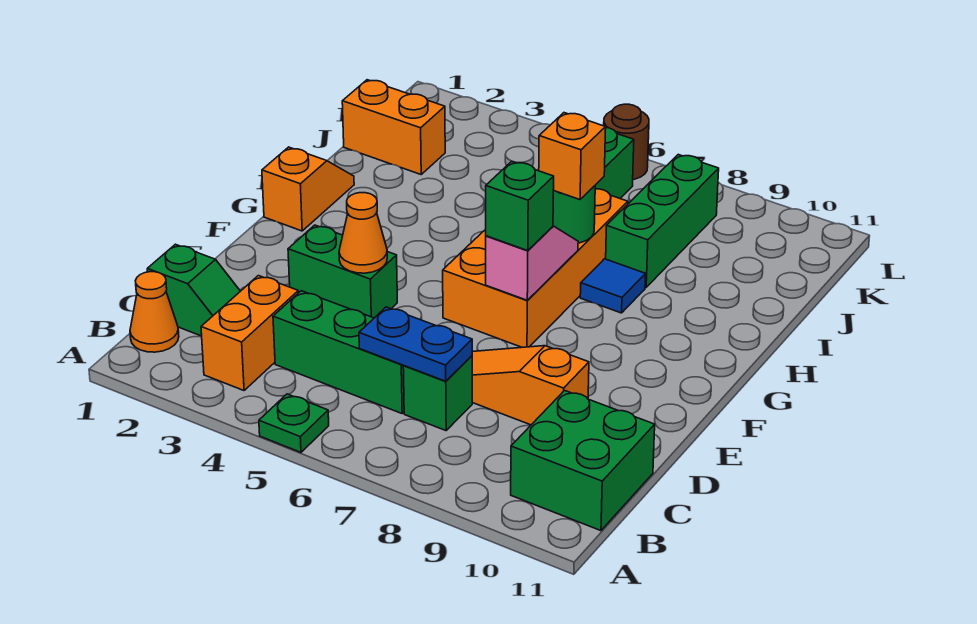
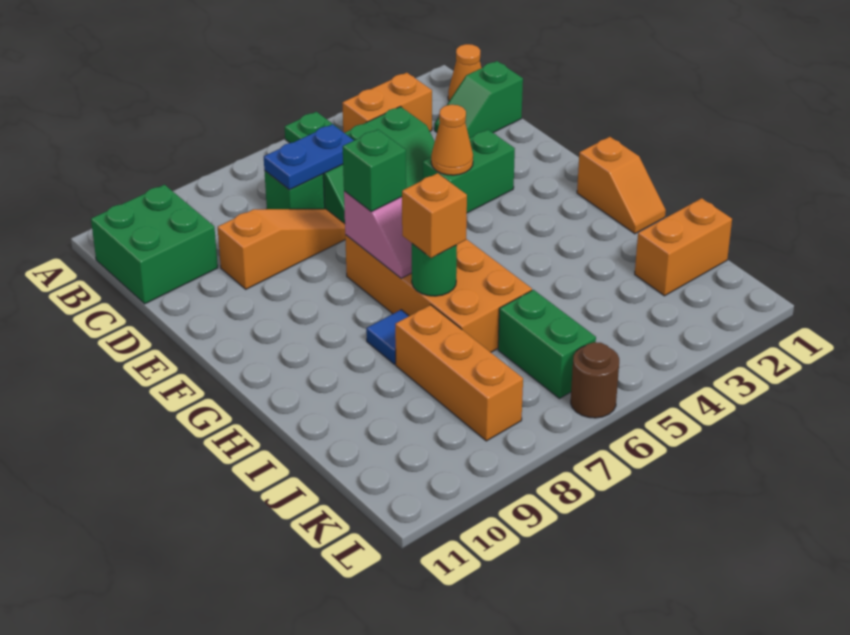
orange brick B3:C3 level 1 -> orange brick B3:B4 level 1
green brick I8:K8 level 1 -> orange brick I8:K8 level 1

